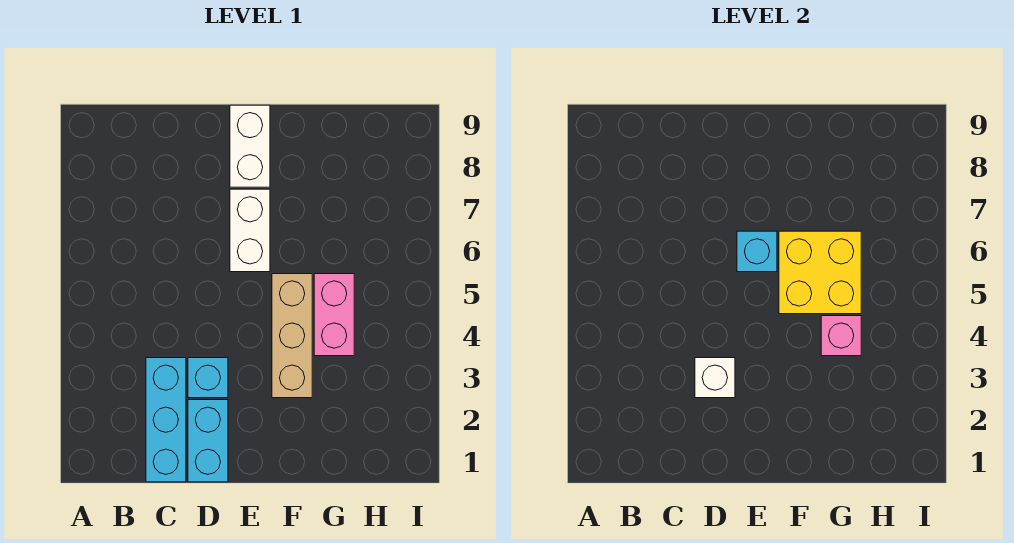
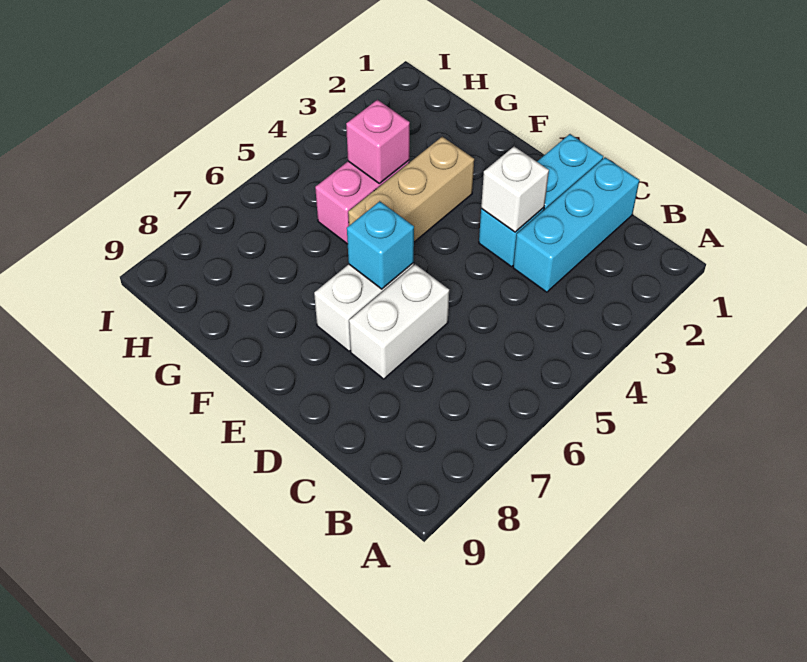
white brick E8:E9 level 1 -> white brick D6:D7 level 1
yellow brick F5:G6 level 2 -> none

